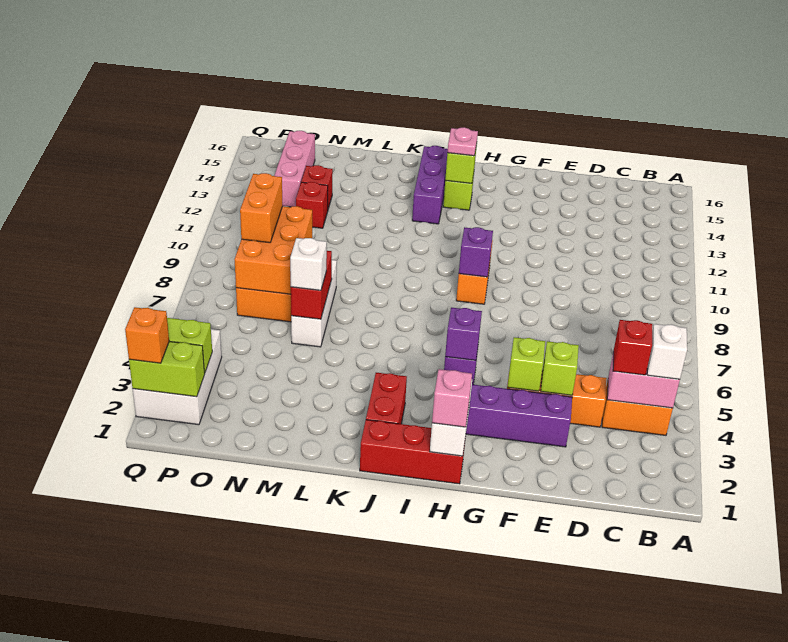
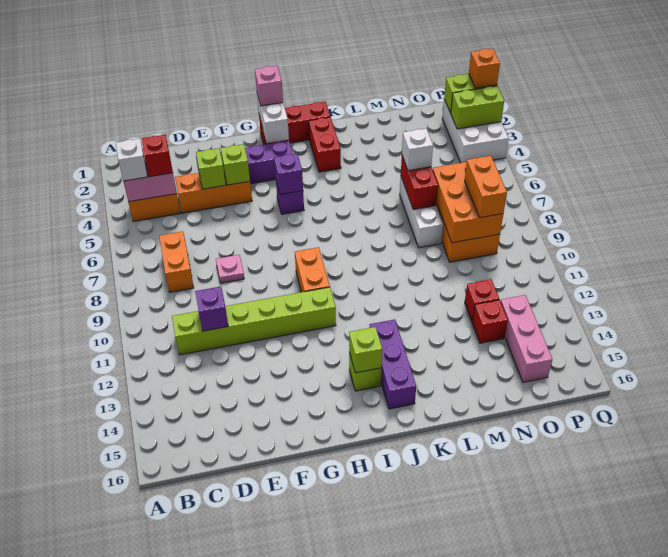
none -> orange brick C7:C8 level 1
none -> lime brick C11:H11 level 1
purple brick H9 level 2 -> purple brick D11 level 2
pink plate I14 level 3 -> pink plate E8 level 1

